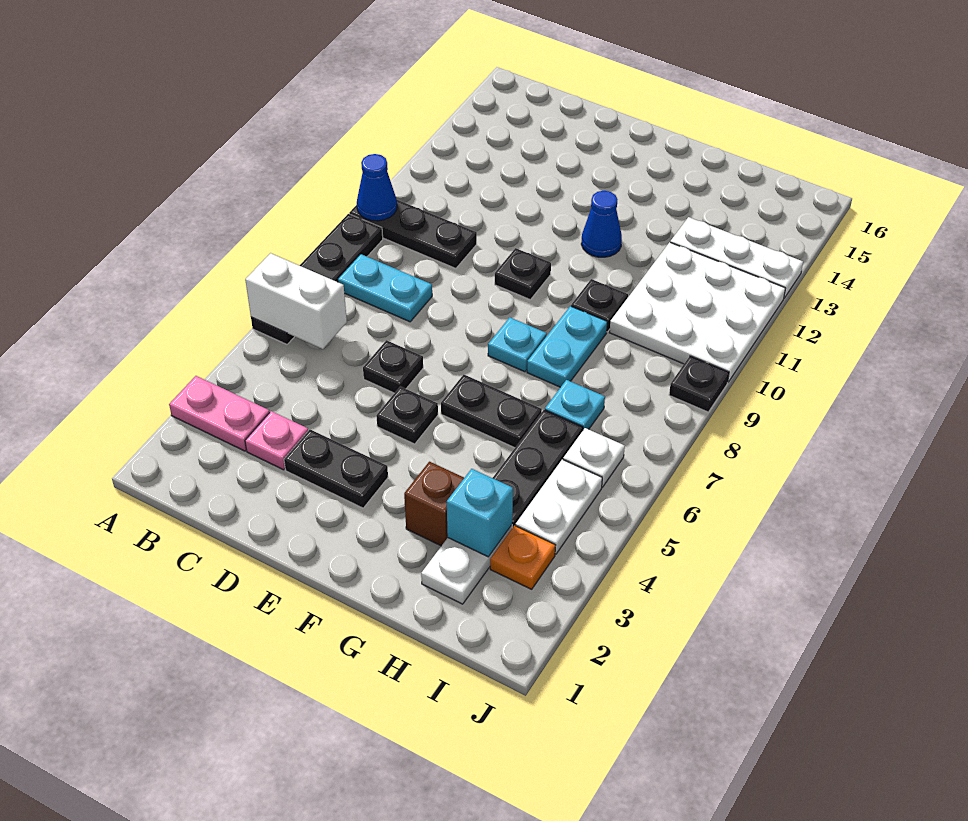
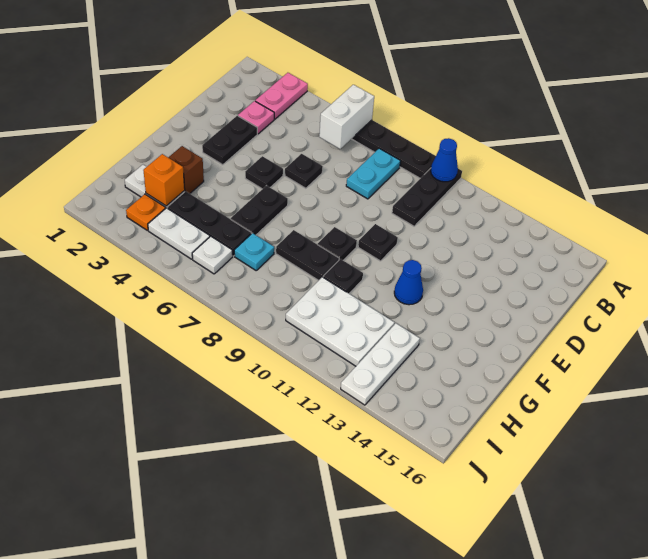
cyan plate F8 level 1 -> none
cyan plate G8:G9 level 1 -> black plate G8:G9 level 1
cyan brick H3 level 2 -> orange brick H3 level 2
white plate H10:J12 level 1 -> white plate H10:I12 level 1
black plate J9 level 1 -> black plate F9 level 1

